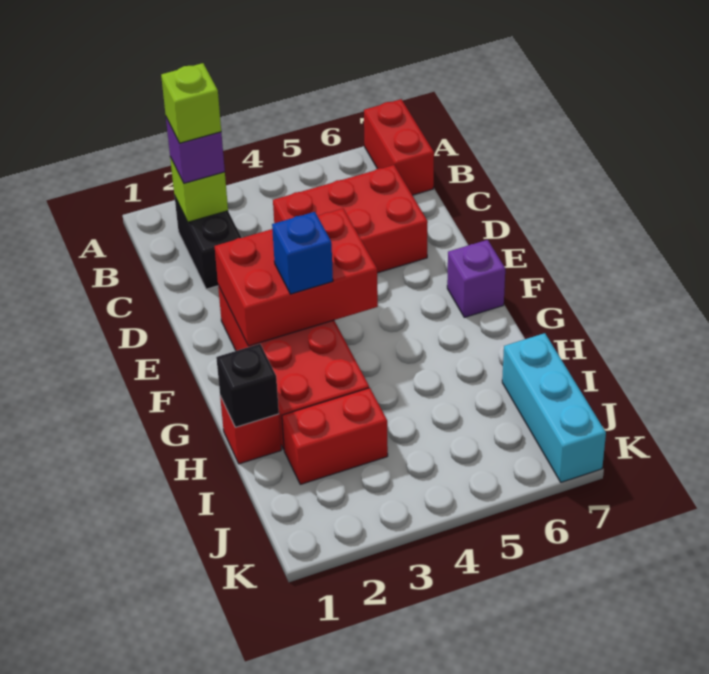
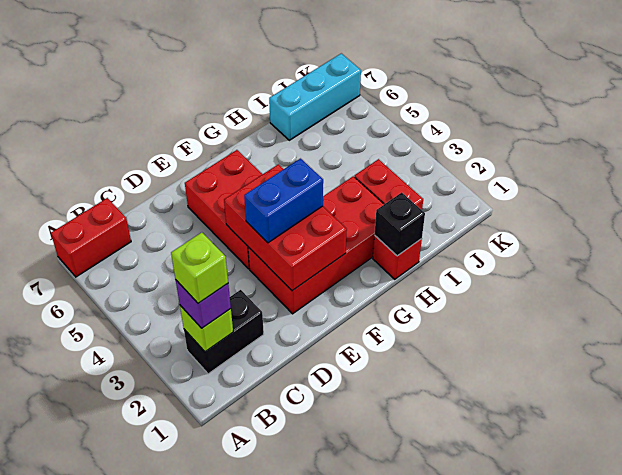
red brick C4:D6 level 1 -> red brick E4:F6 level 1
blue brick F3 level 3 -> blue brick E3:F3 level 3
purple brick F7 level 1 -> none

